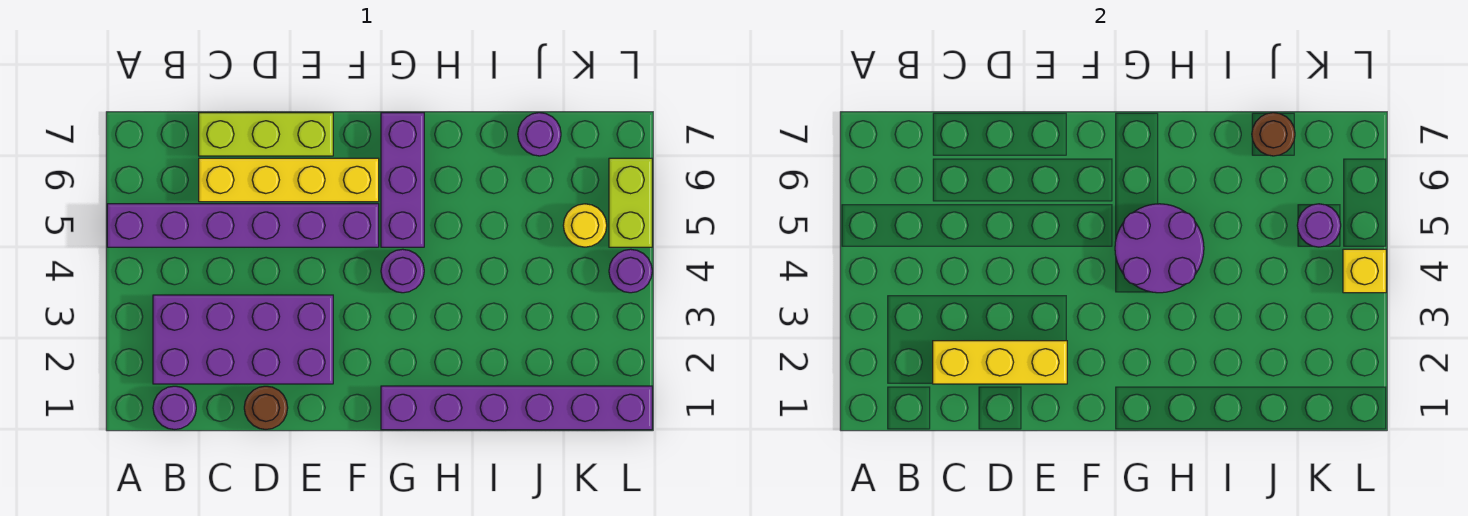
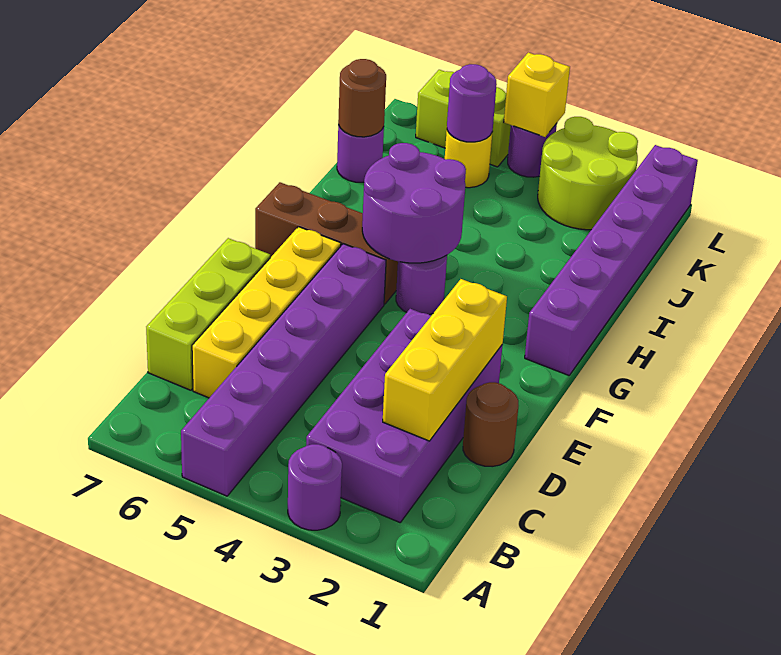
purple round brick B1 level 1 -> purple round brick A3 level 1
purple brick G5:G7 level 1 -> brown brick G5:G7 level 1
none -> lime round brick K2:L3 level 1

